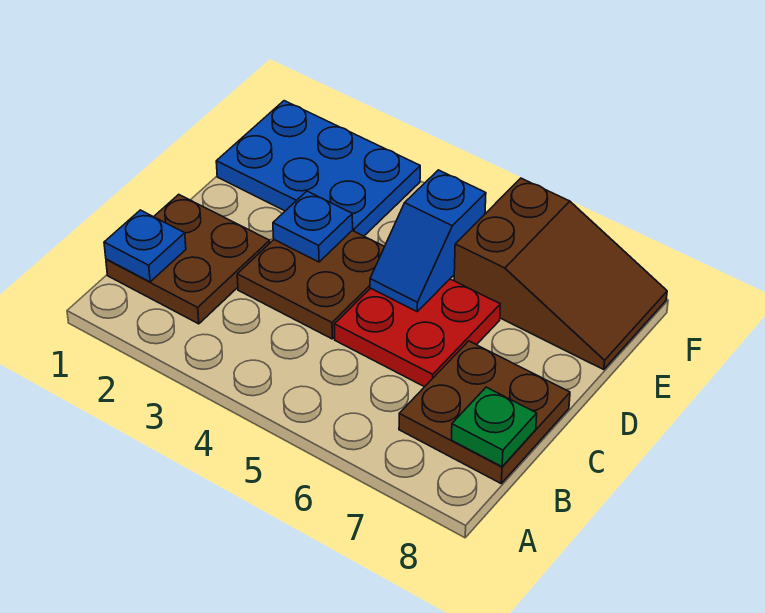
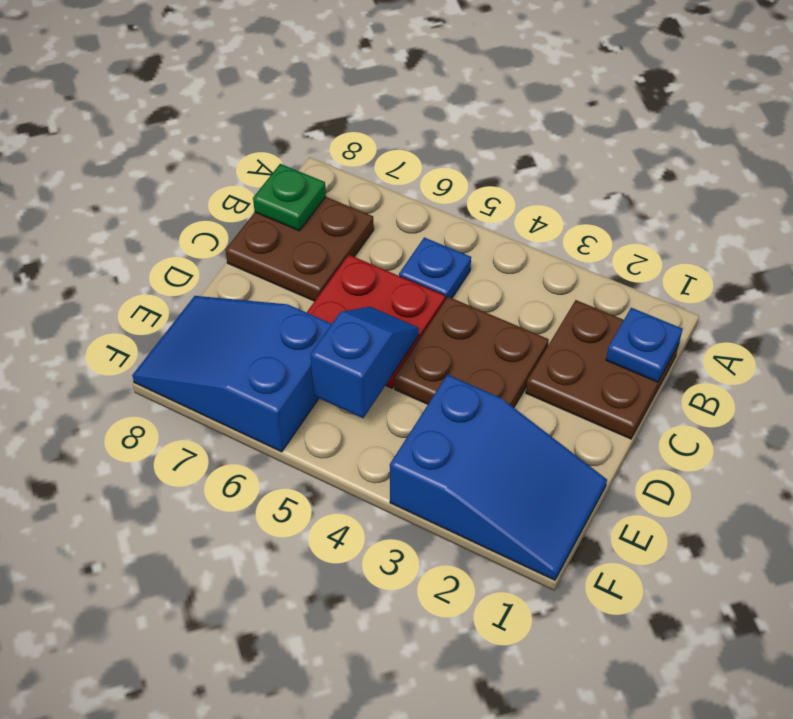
blue plate D3 level 2 -> blue plate B5 level 1
blue plate E1:F3 level 1 -> blue slope E1:F3 level 1 top 3
brown slope E6:F8 level 1 top 6 -> blue slope E6:F8 level 1 top 6

